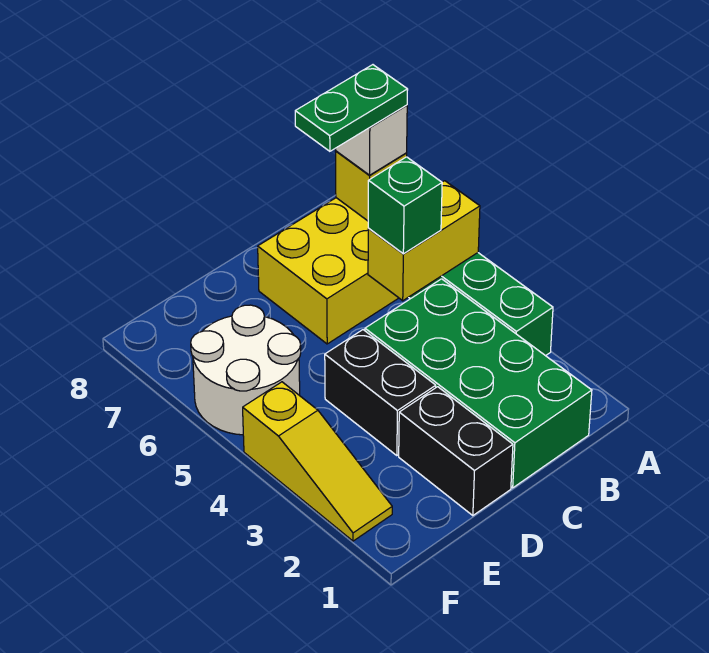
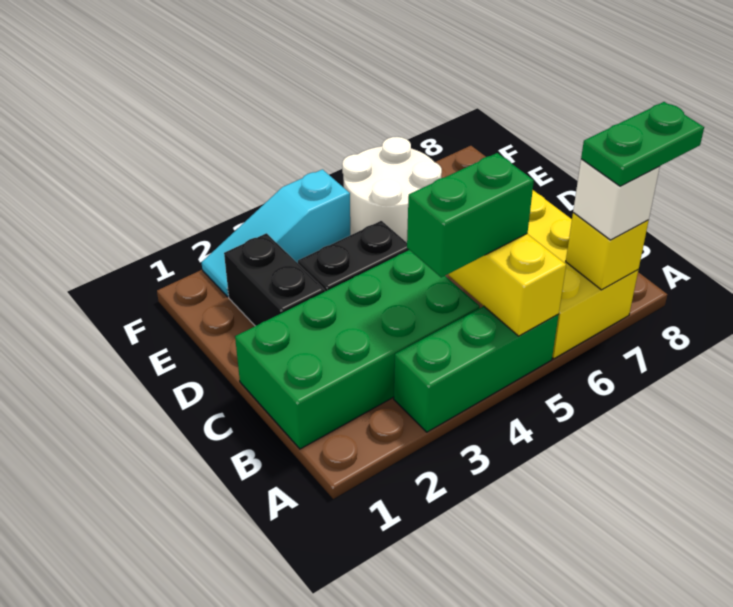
green plate A7:B7 level 4 -> green plate A7:A8 level 4
green brick B5 level 3 -> green brick B4:B5 level 3
black brick D1:D2 level 1 -> black brick D2:E2 level 1
yellow slope F2:F4 level 1 top 4 -> cyan slope F2:F4 level 1 top 4

